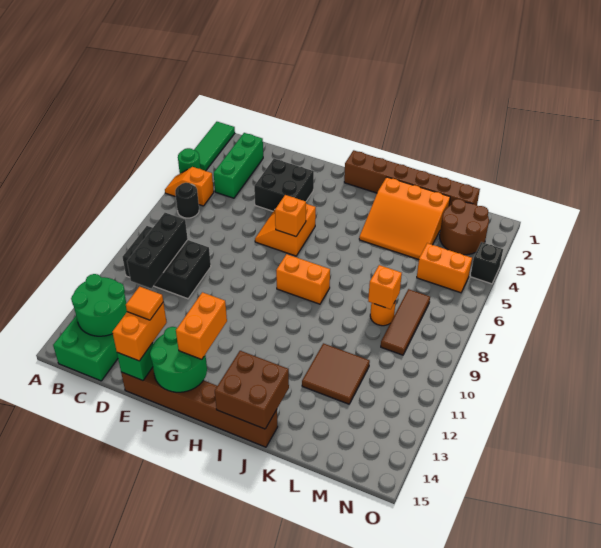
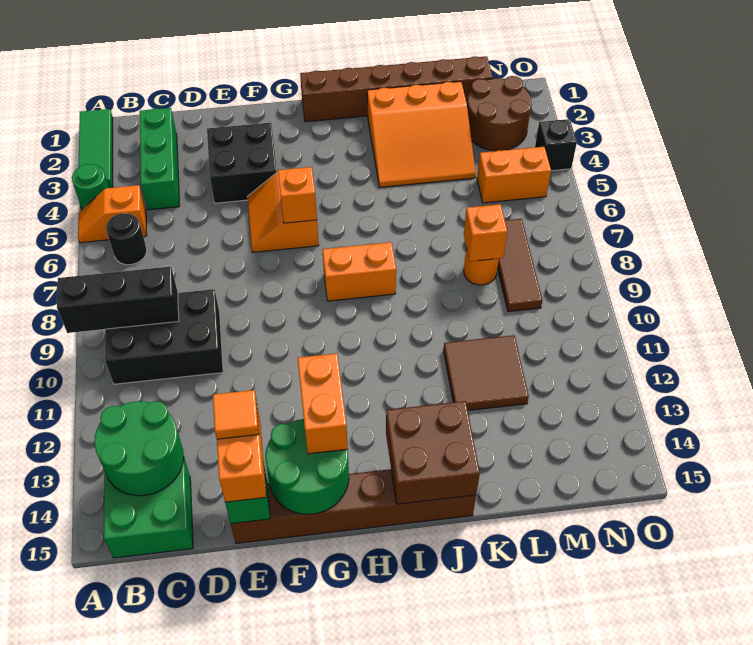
black brick C9:C11 level 2 -> black brick A9:C9 level 2

